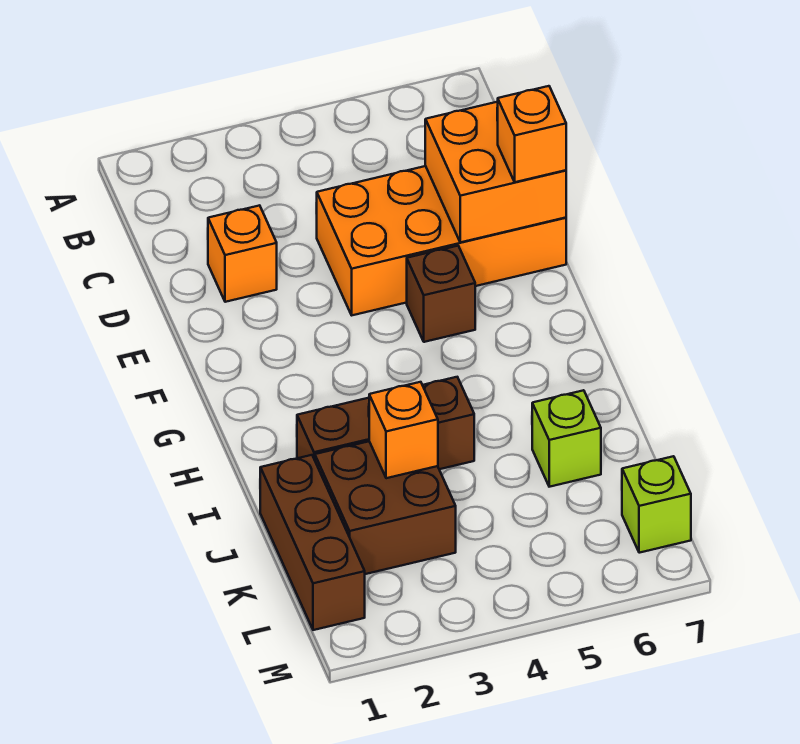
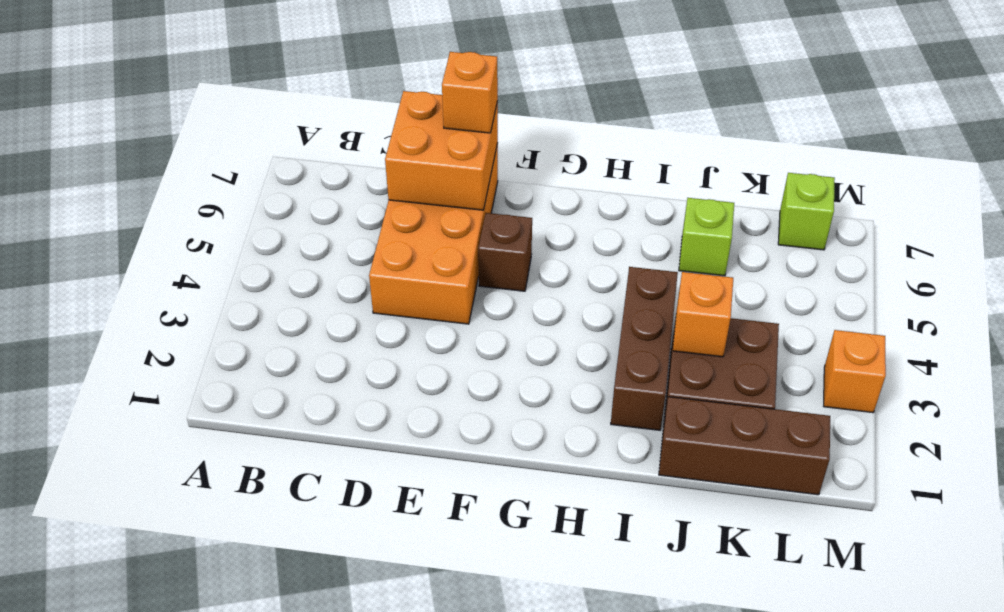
orange brick D2 level 1 -> orange brick M3 level 1

